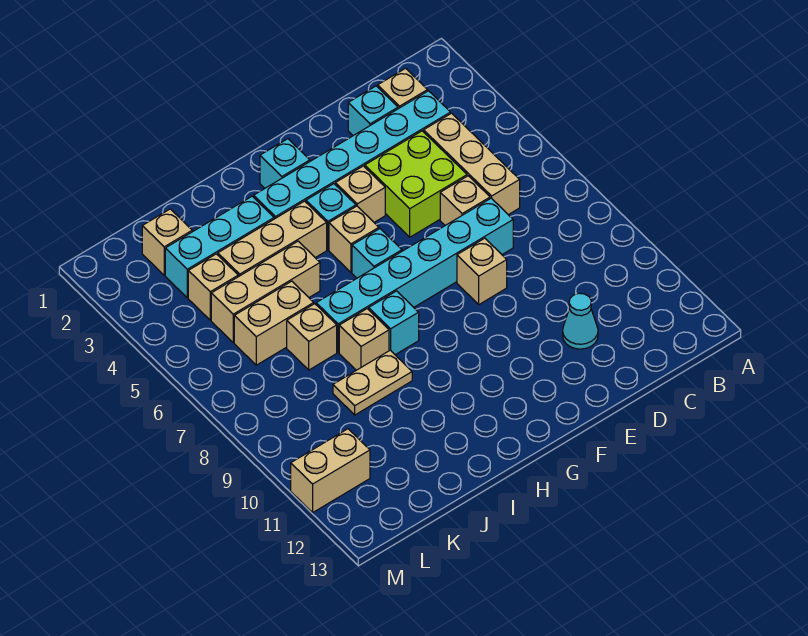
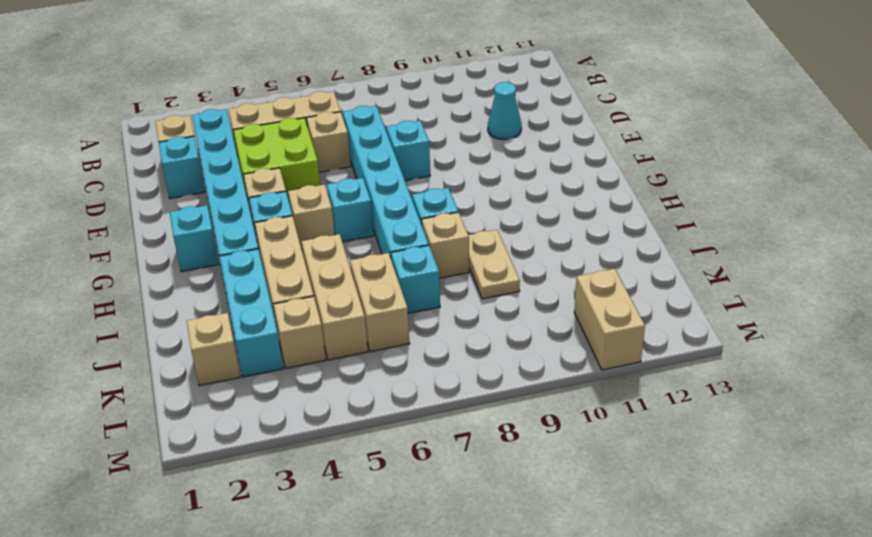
tan brick E8 level 1 -> cyan brick E8 level 1
tan brick J7 level 1 -> cyan brick J7 level 1

